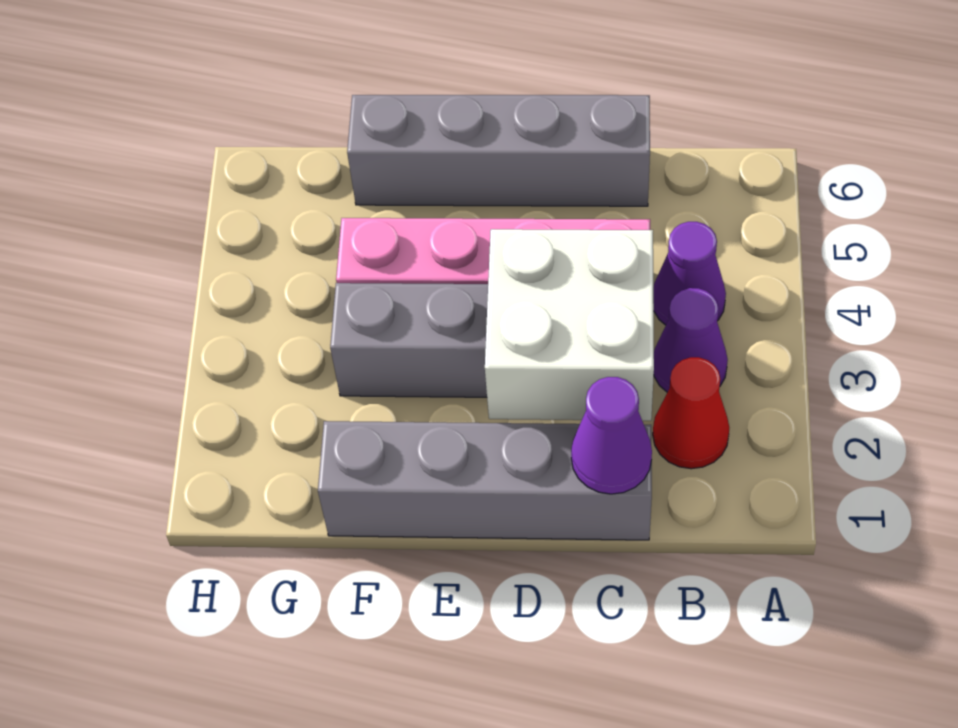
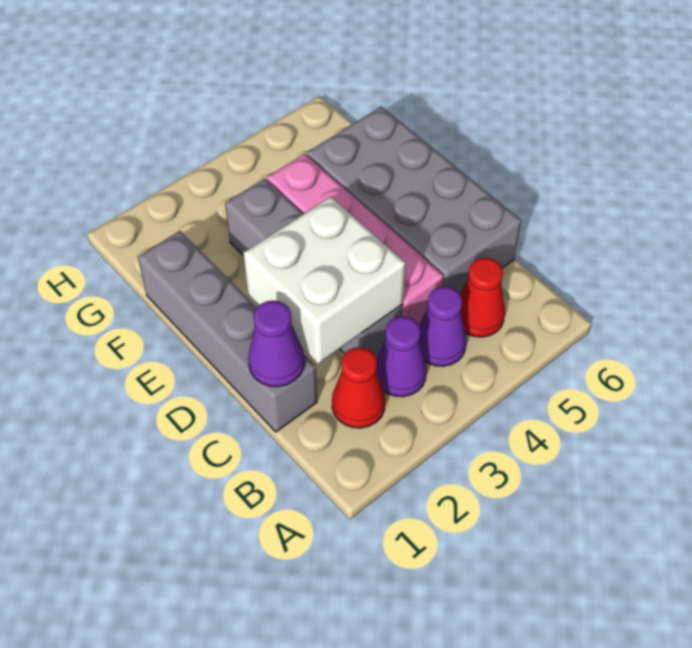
none -> red cone B5 level 1
grey brick C6:F6 level 1 -> grey brick C5:F6 level 1

